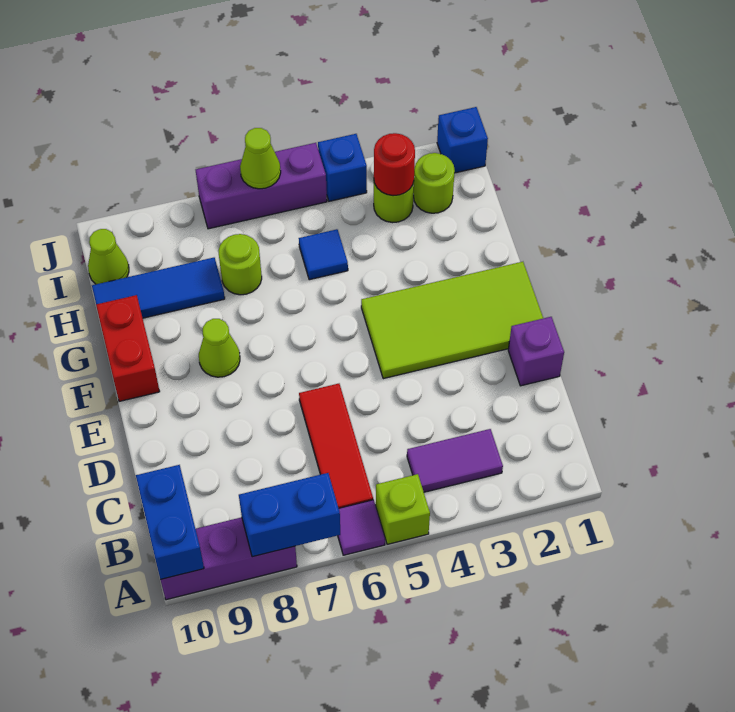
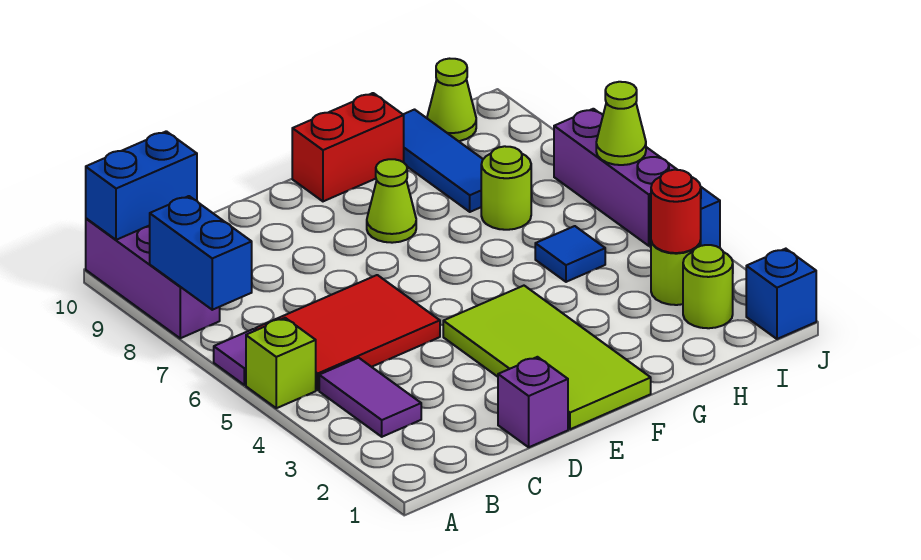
red tile B6:D6 level 1 -> red tile B5:D6 level 1

